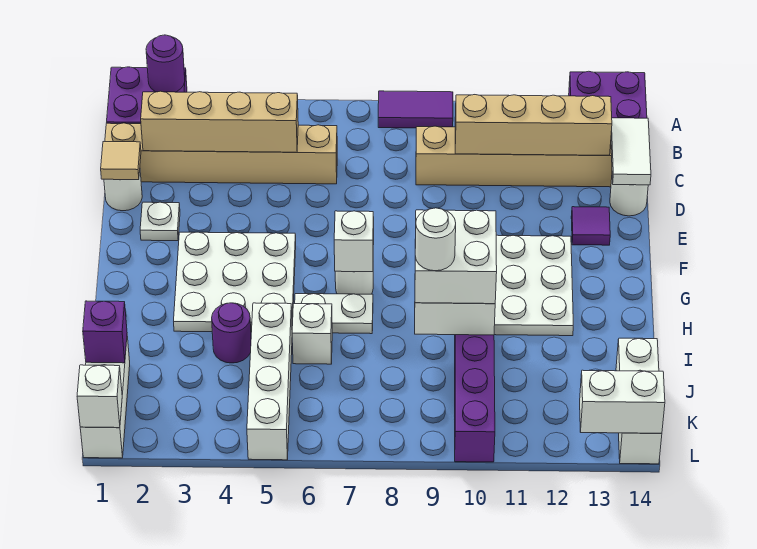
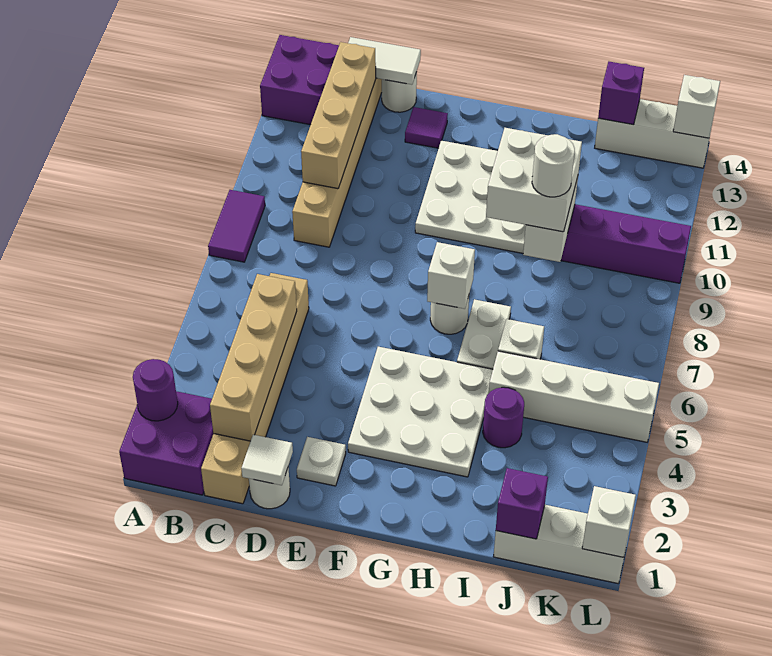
tan tile D1 level 2 -> white tile D1 level 2
none -> purple brick J14 level 2
white brick L13:L14 level 2 -> white brick L14 level 2

